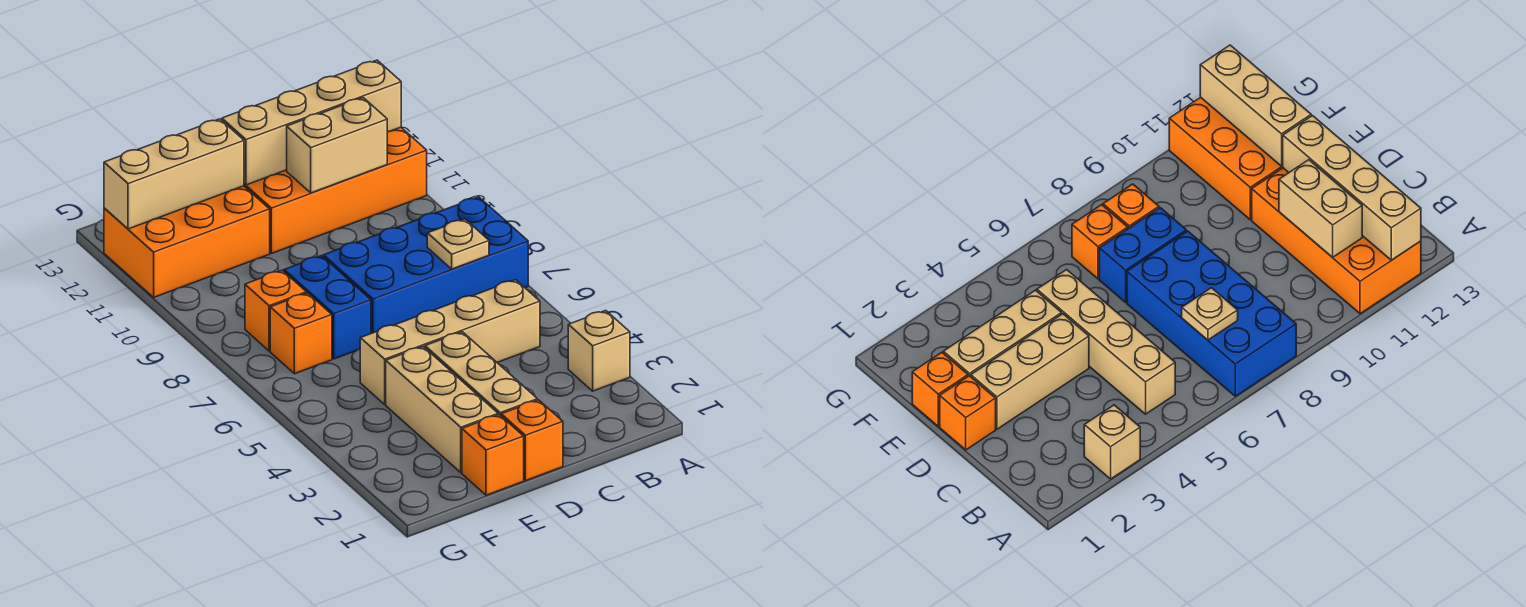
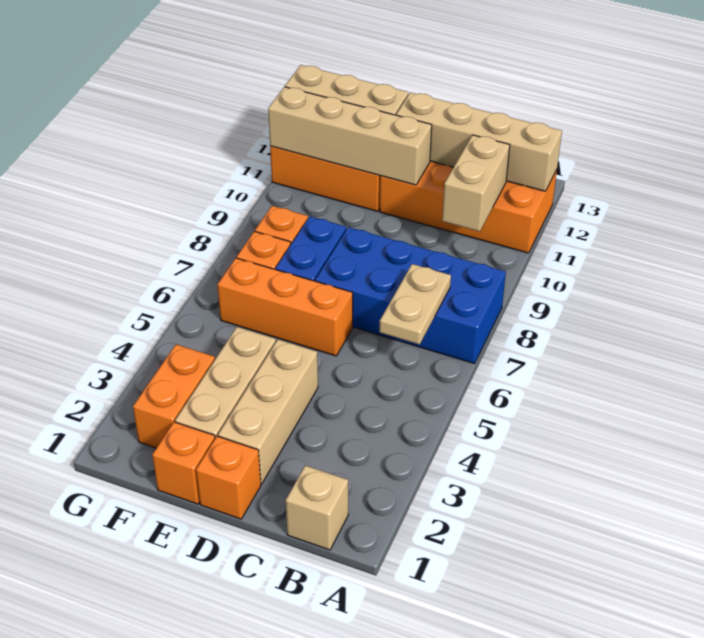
tan brick A3 level 1 -> tan brick B1 level 1
tan brick B5:E5 level 1 -> tan brick D11:G11 level 2
tan plate B7 level 2 -> tan plate B6:B7 level 2
tan brick B11:C11 level 2 -> tan brick B10:B11 level 2
none -> orange brick D6:F6 level 1
none -> orange brick F2:F3 level 1

